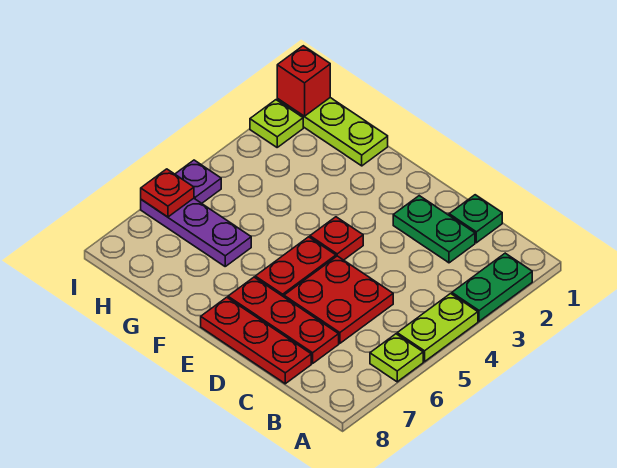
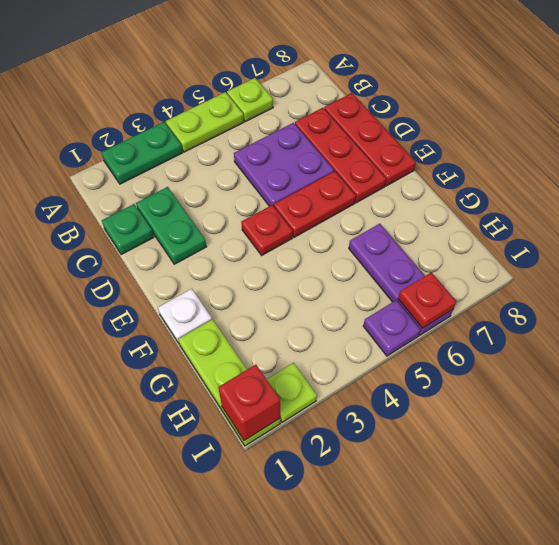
red plate C5:D6 level 1 -> purple plate C5:D6 level 1
none -> white plate F1 level 1

